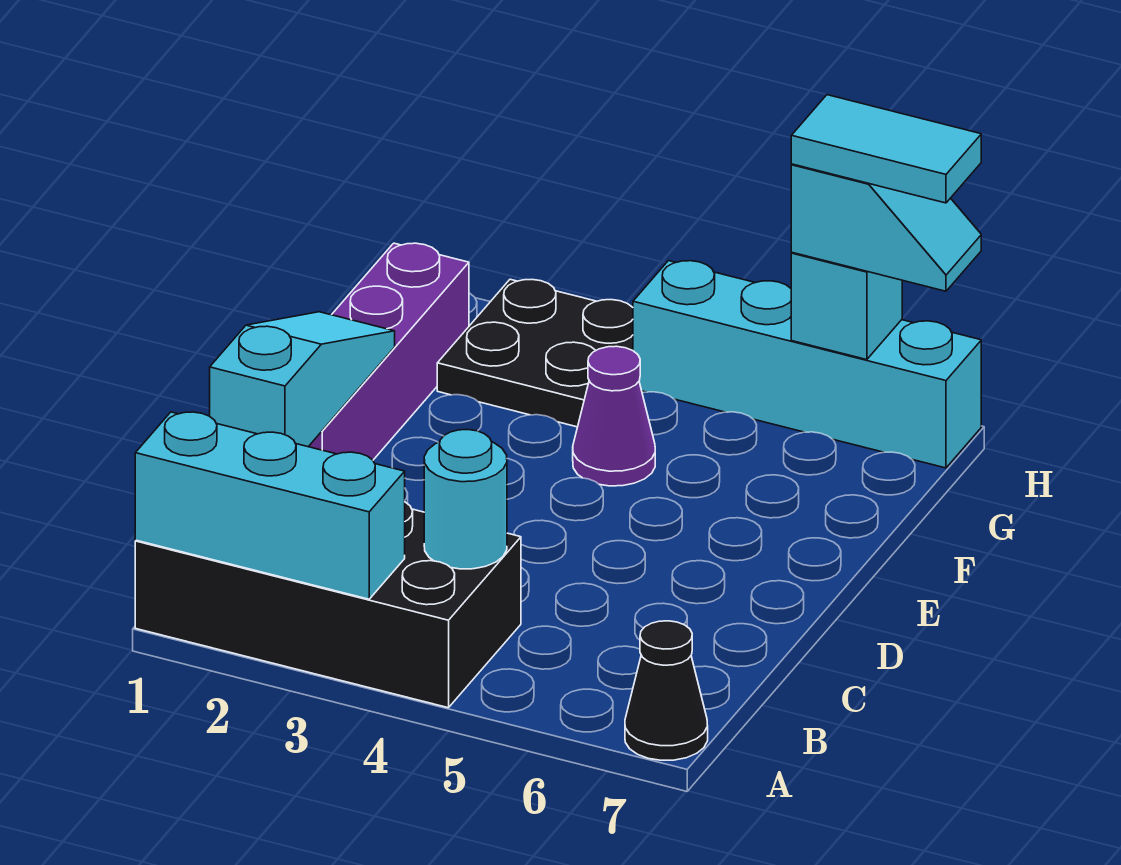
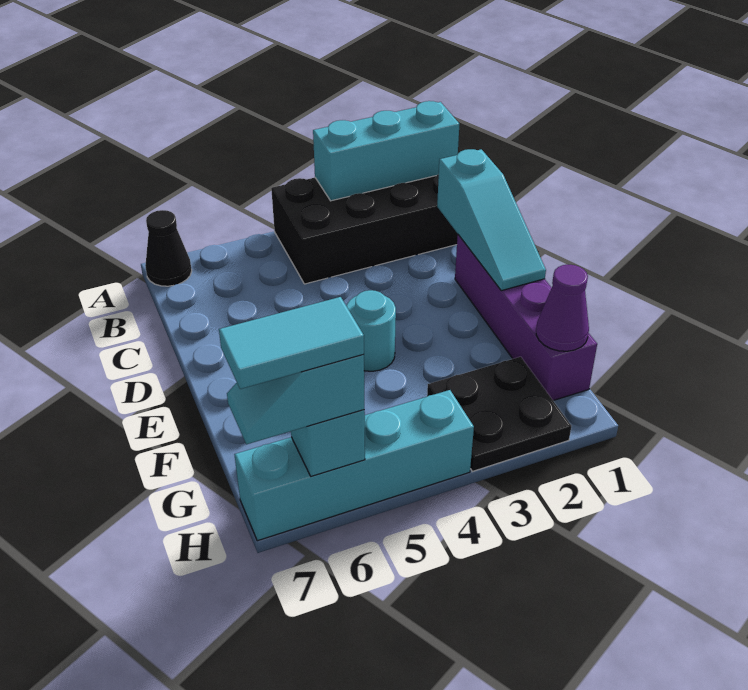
cyan round brick B4 level 2 -> cyan round brick E4 level 1
purple cone F4 level 1 -> purple cone G1 level 2

